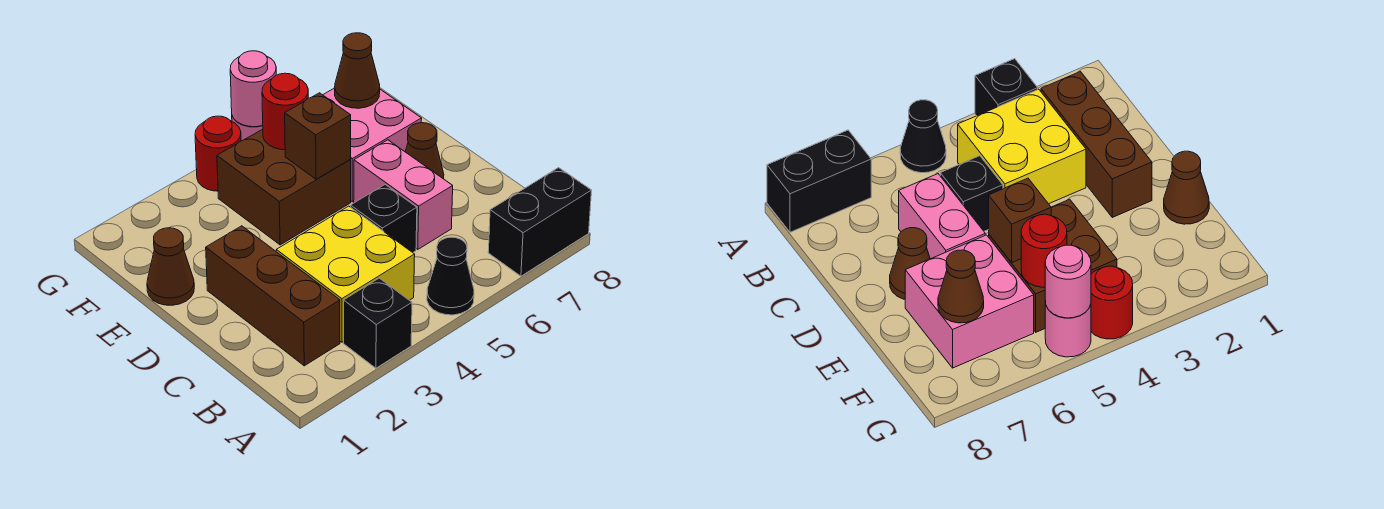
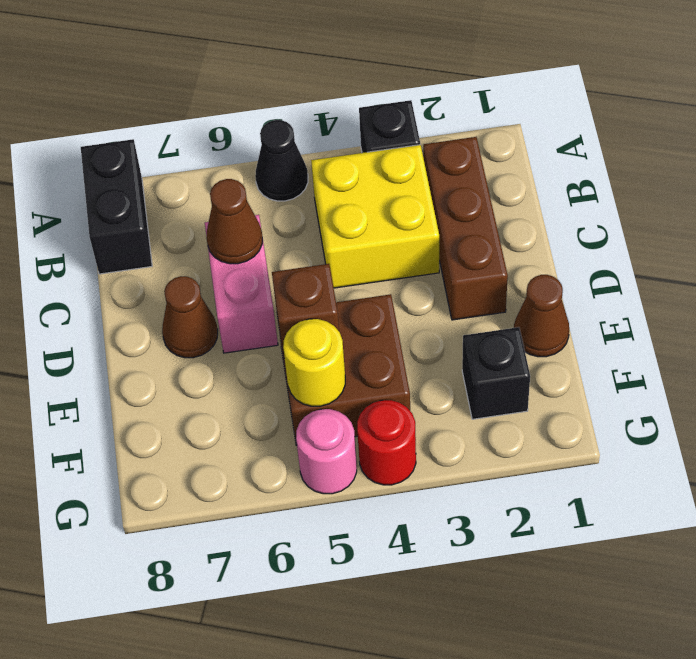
black brick A7:A8 level 1 -> black brick A8:B8 level 1
black brick C5 level 1 -> black brick F2 level 1
pink brick E6:F7 level 1 -> none
red round brick F5 level 2 -> yellow round brick F5 level 2
brown cone F7 level 2 -> brown cone C6 level 2
pink round brick G5 level 2 -> none

